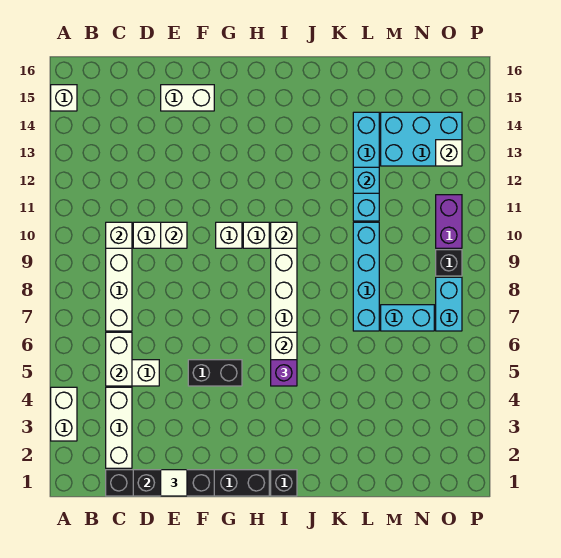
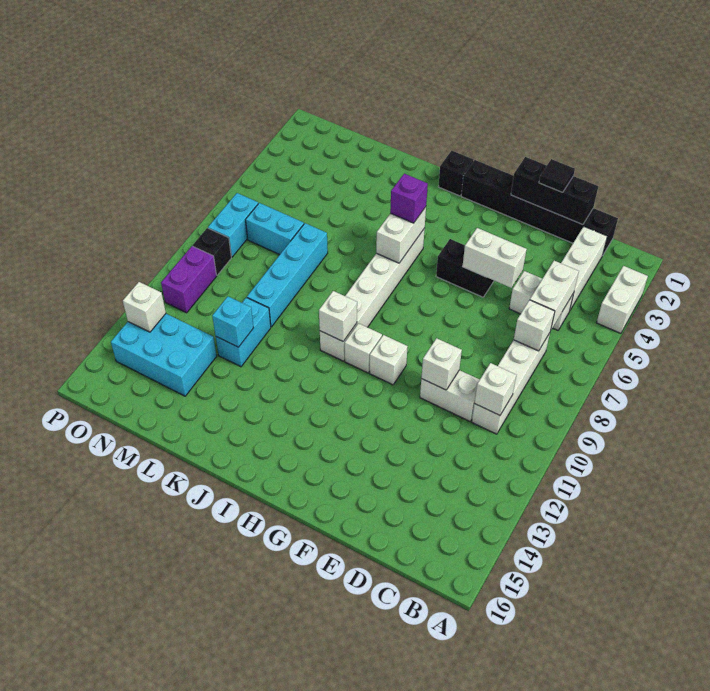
white brick A15 level 1 -> white brick C7 level 2
white tile E1 level 3 -> black tile E1 level 3
white brick E15:F15 level 1 -> white brick E5:F5 level 2
cyan brick L11:L14 level 1 -> cyan brick L11:L12 level 1

